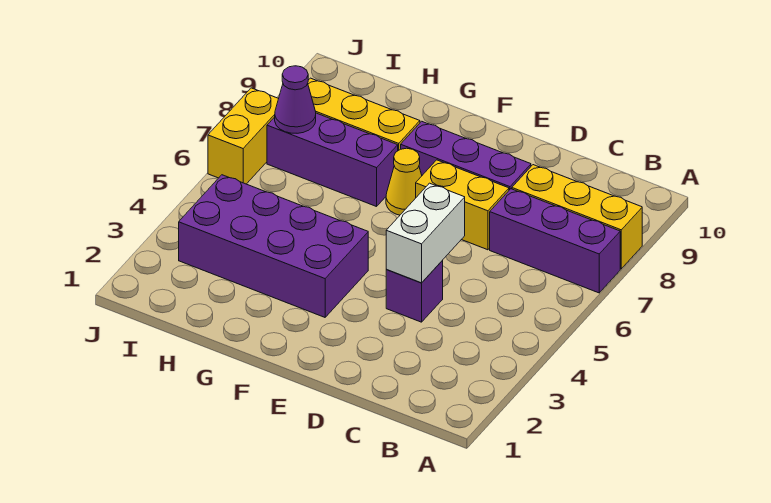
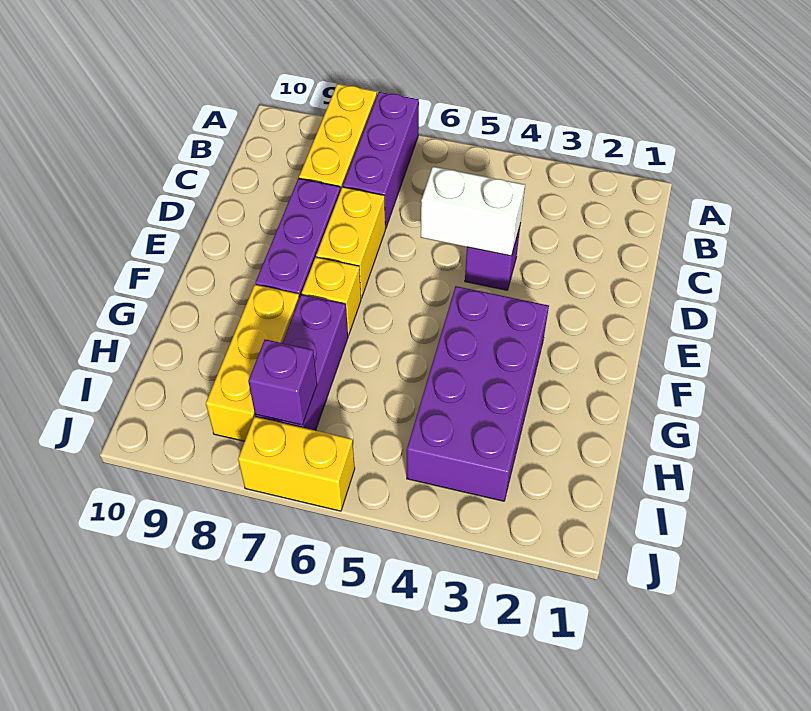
yellow cone F7 level 1 -> yellow brick F7 level 1
purple cone I7 level 2 -> purple brick I7 level 2

